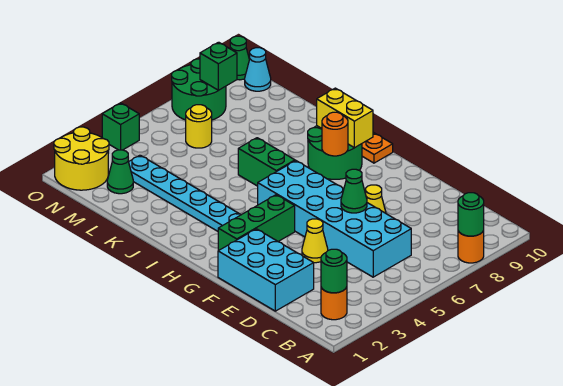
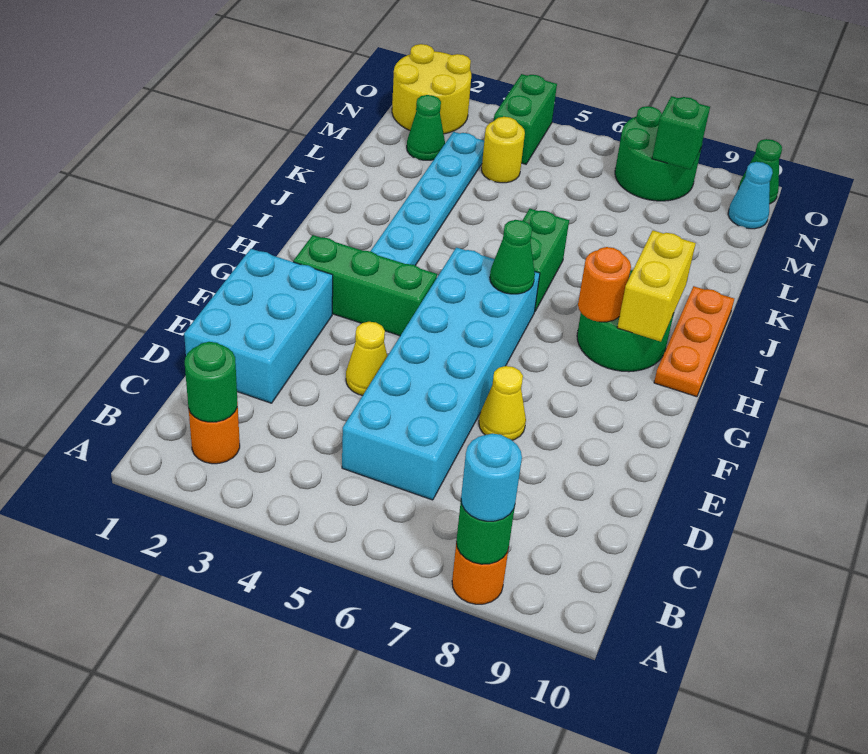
none -> cyan round brick A8 level 3
green cone E6 level 2 -> green cone H6 level 2
yellow round brick M6 level 1 -> yellow round brick M4 level 1
green brick O4 level 1 -> green brick N4:O4 level 1

